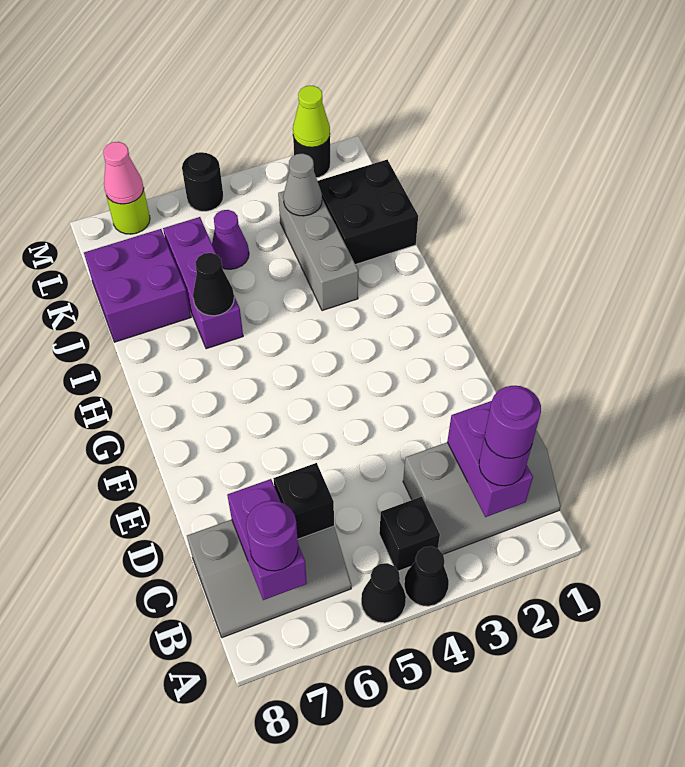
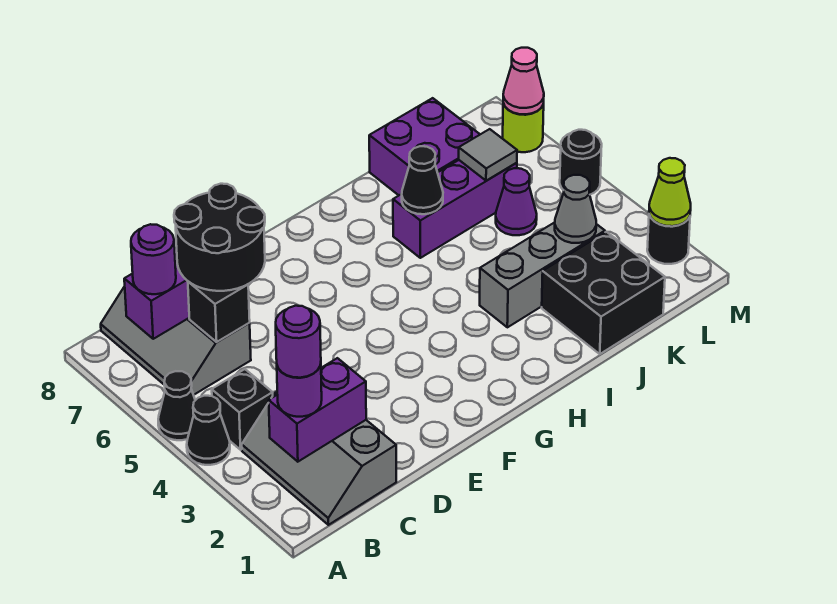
none -> black round brick C6:D7 level 3
none -> grey tile K6 level 2

